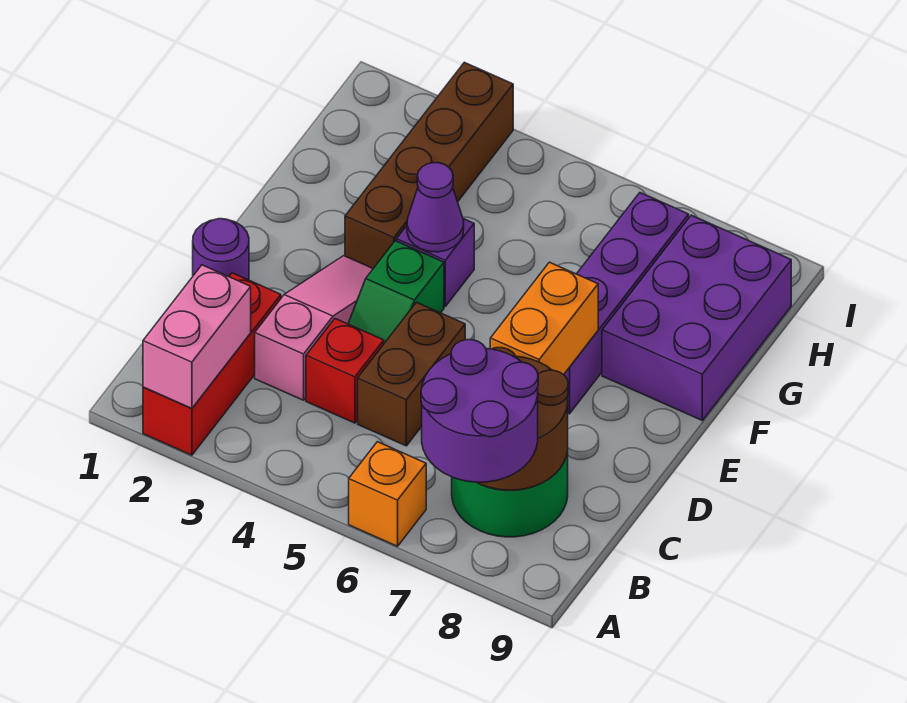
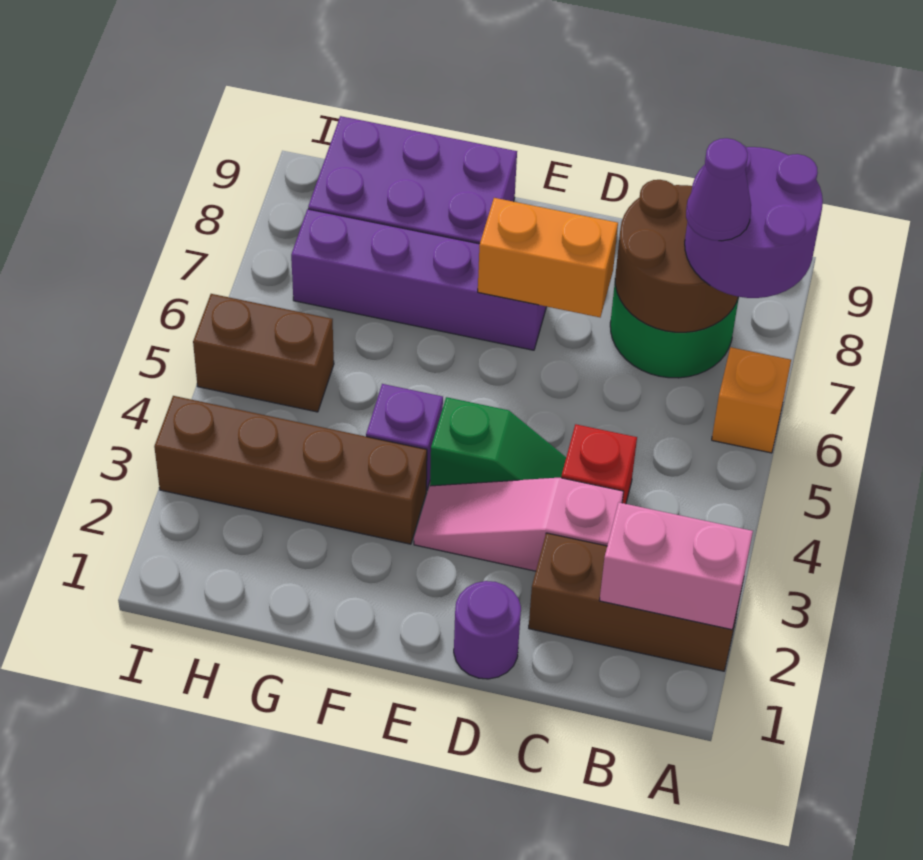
red brick A2:C2 level 1 -> brown brick A2:C2 level 1
brown brick C5:D5 level 1 -> brown brick H5:I5 level 1
purple cone F4 level 2 -> purple cone B7 level 4

